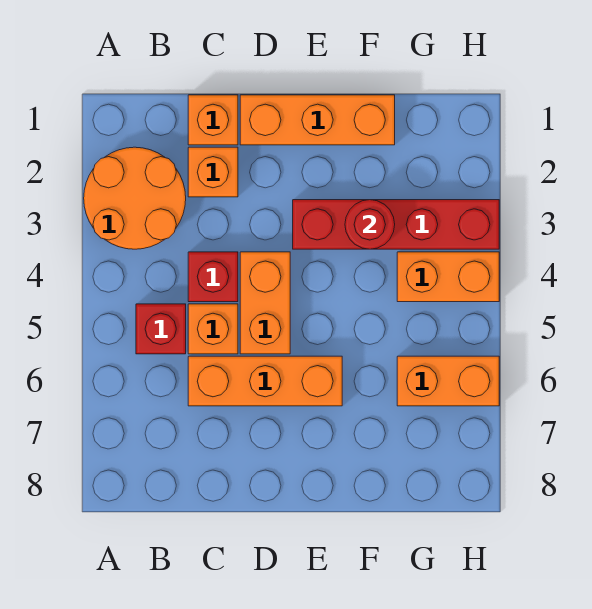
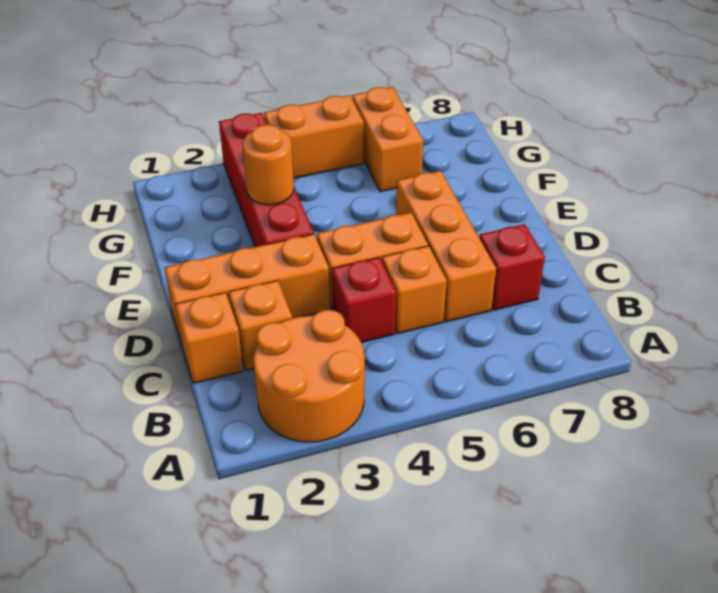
red brick B5 level 1 -> red brick C7 level 1
orange brick D1:F1 level 1 -> orange brick D1:D3 level 1
red round brick F3 level 2 -> orange round brick F3 level 2
orange brick G4:H4 level 1 -> orange brick H4:H5 level 1

